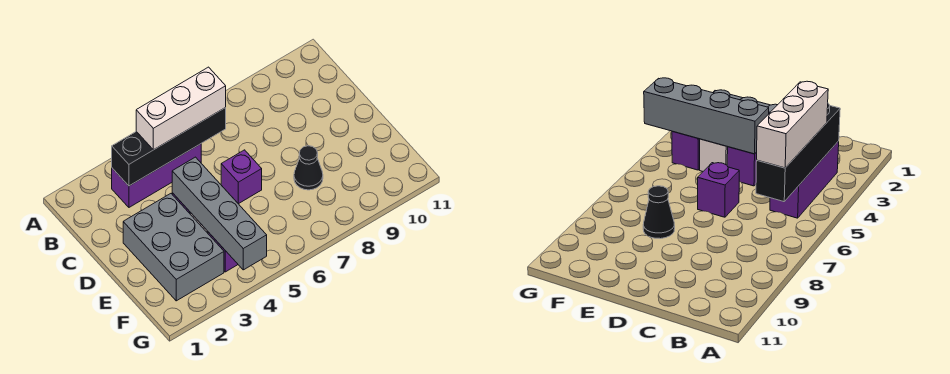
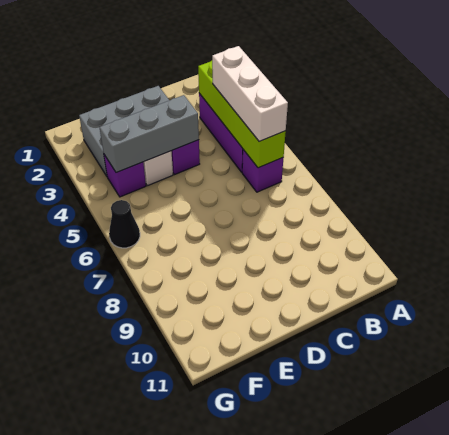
black brick B3:B6 level 2 -> lime brick B3:B6 level 2
grey brick D4:G4 level 2 -> grey brick D4:F4 level 2
purple brick D6 level 1 -> purple brick B6 level 1
black cone E8 level 1 -> black cone G6 level 1

